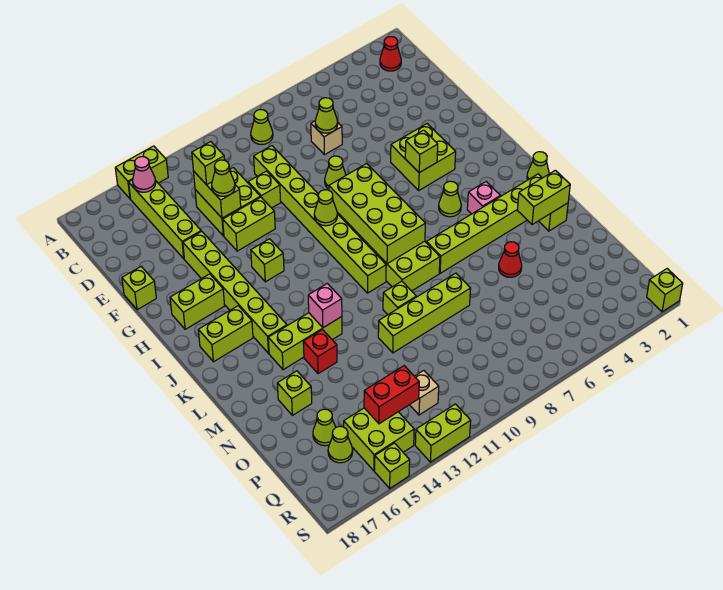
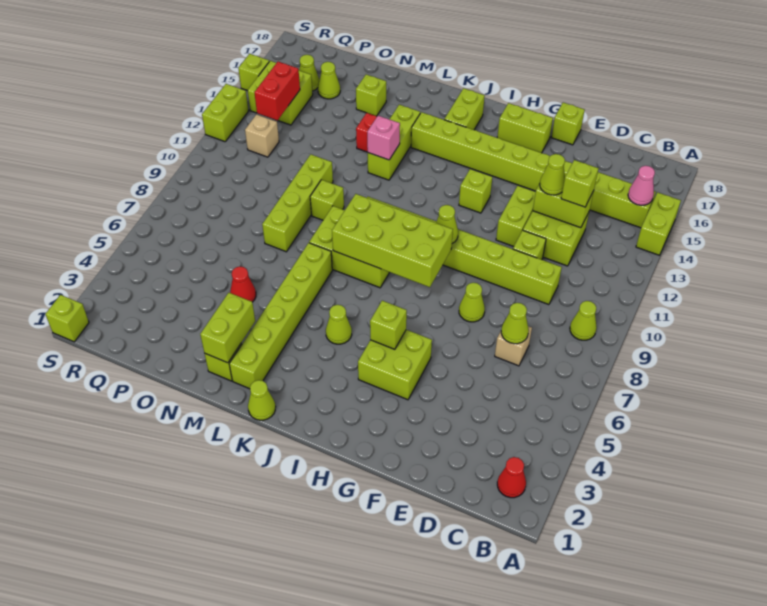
lime brick H16:H17 level 1 -> lime brick G17:H17 level 1
pink brick K4 level 1 -> none

